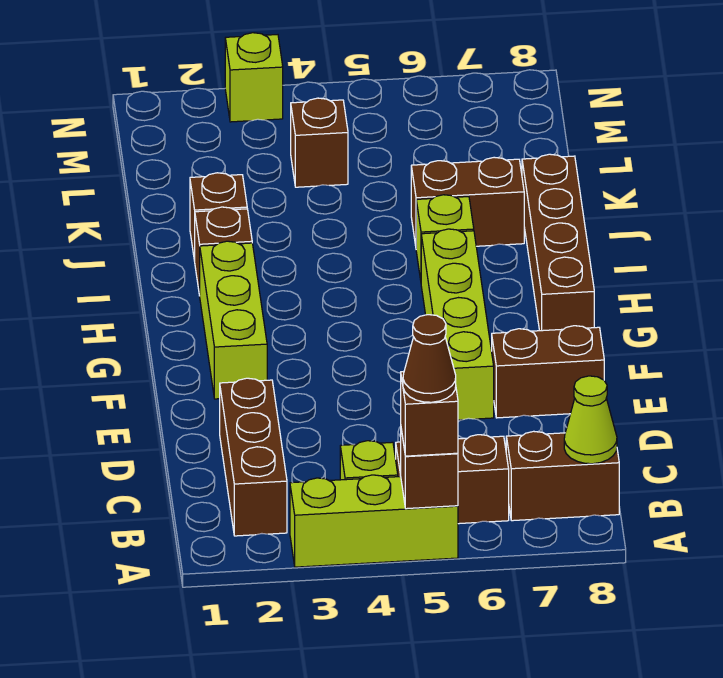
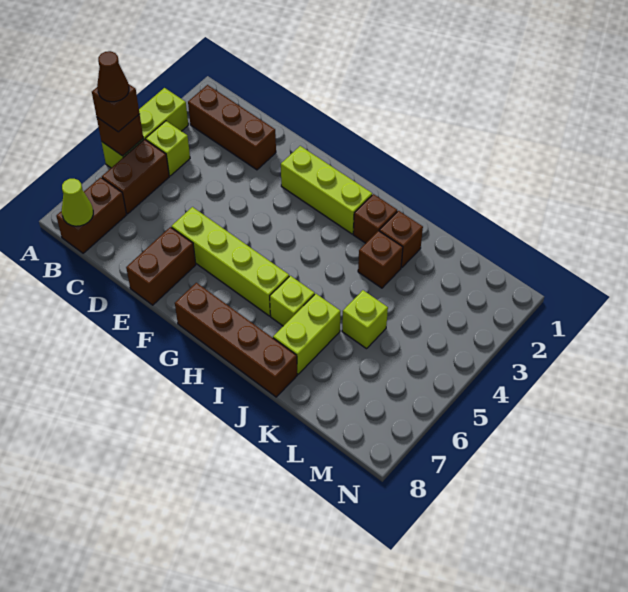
brown brick J6:J7 level 1 -> lime brick J6:J7 level 1
brown brick L4 level 1 -> brown brick J3 level 1
lime brick N3 level 1 -> lime brick K5 level 1

